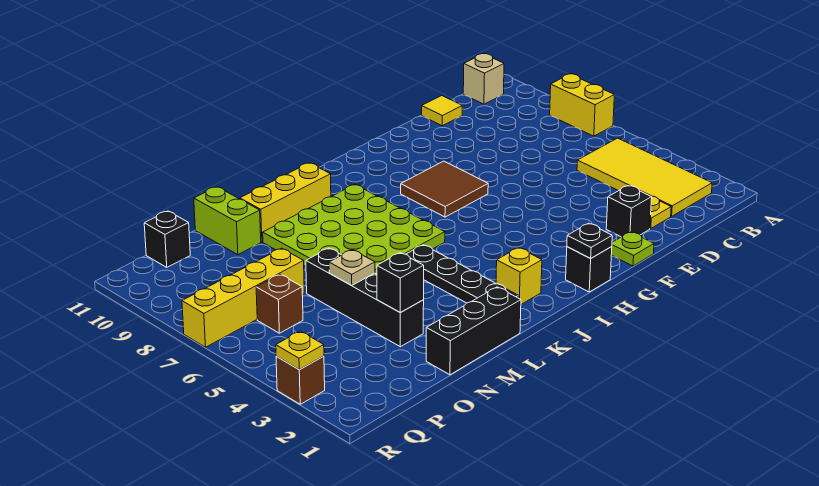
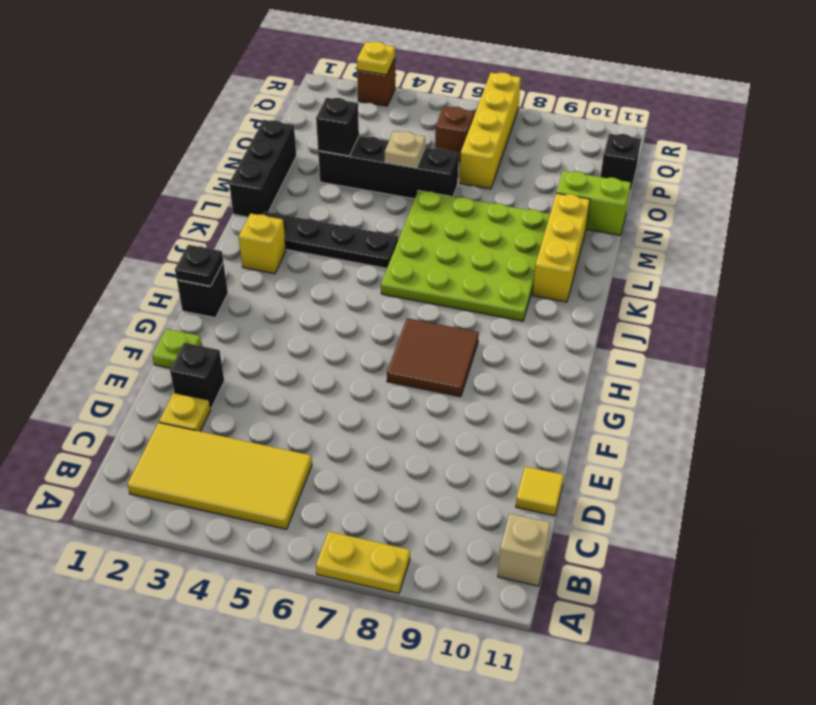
yellow brick A7:A8 level 1 -> yellow plate A7:A8 level 1

